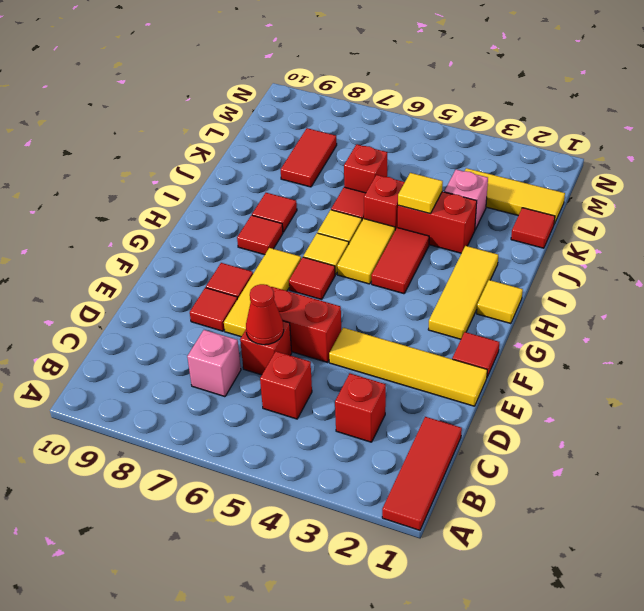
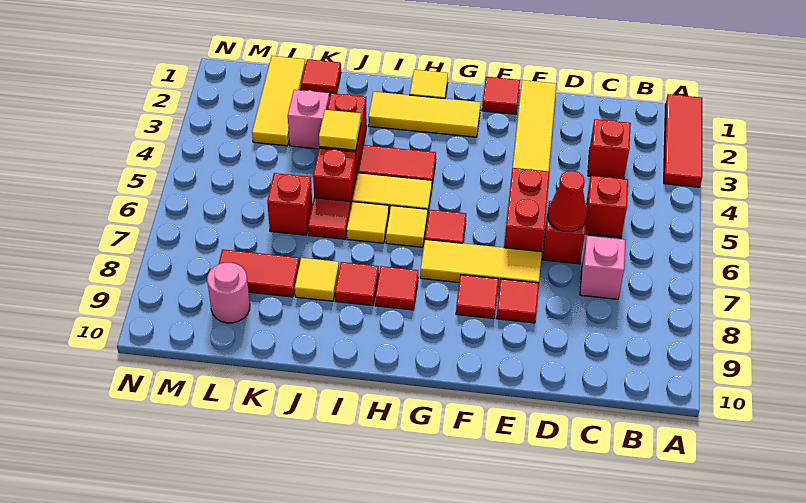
red tile A1:C1 level 1 -> red tile A1:A3 level 1
none -> yellow tile J8 level 1
none -> pink round brick L9 level 1

